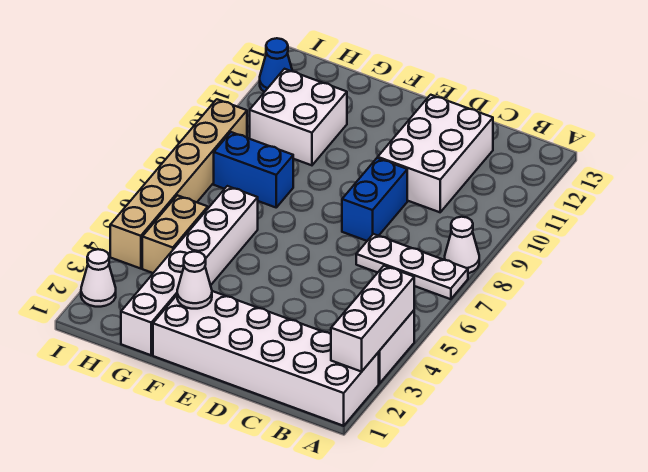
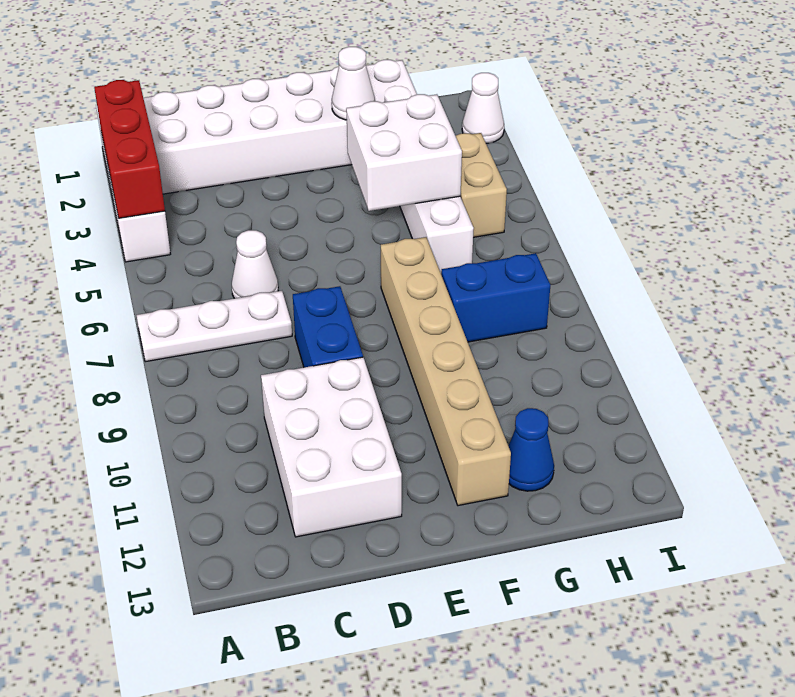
white brick A2:A4 level 2 -> red brick A2:A4 level 2
white cone A8 level 1 -> white cone C6 level 1
white brick G10:H11 level 1 -> white brick F4:G5 level 2
tan brick I4:I9 level 1 -> tan brick F7:F12 level 1
blue cone I12 level 1 -> blue cone G12 level 1

